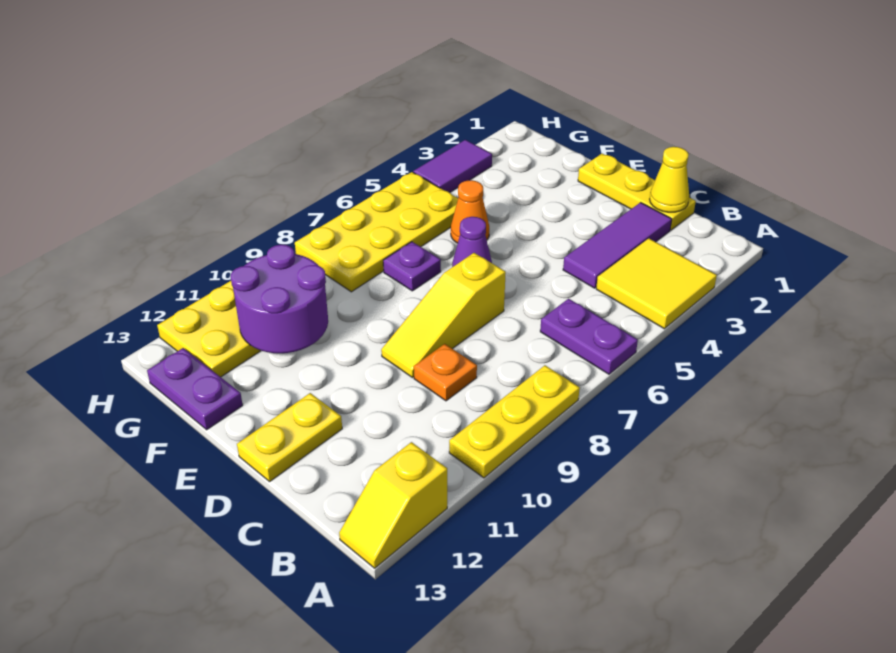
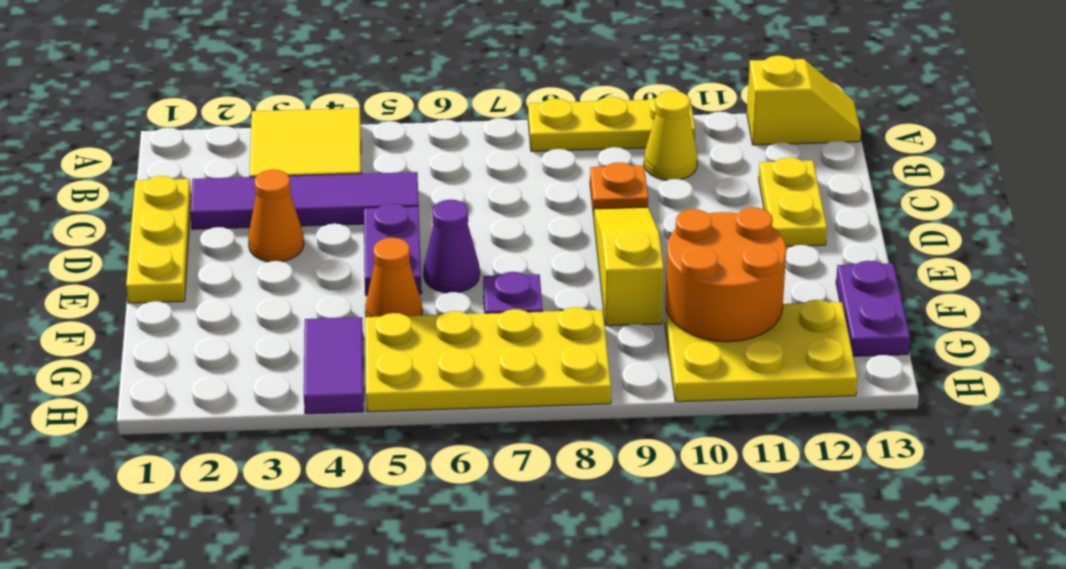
purple plate A6:B6 level 1 -> purple plate D5:E5 level 1
yellow cone C1 level 2 -> yellow cone B10 level 1
purple tile C2:C4 level 1 -> purple tile C2:C5 level 1
none -> orange cone D3 level 1
yellow slope D7:D9 level 1 top 7 -> yellow slope D9:F9 level 1 top F
yellow plate D12:D13 level 1 -> yellow plate C12:D12 level 1
purple round brick F10:G11 level 2 -> orange round brick F10:G11 level 2
purple tile H3:H4 level 1 -> purple tile G4:H4 level 1

